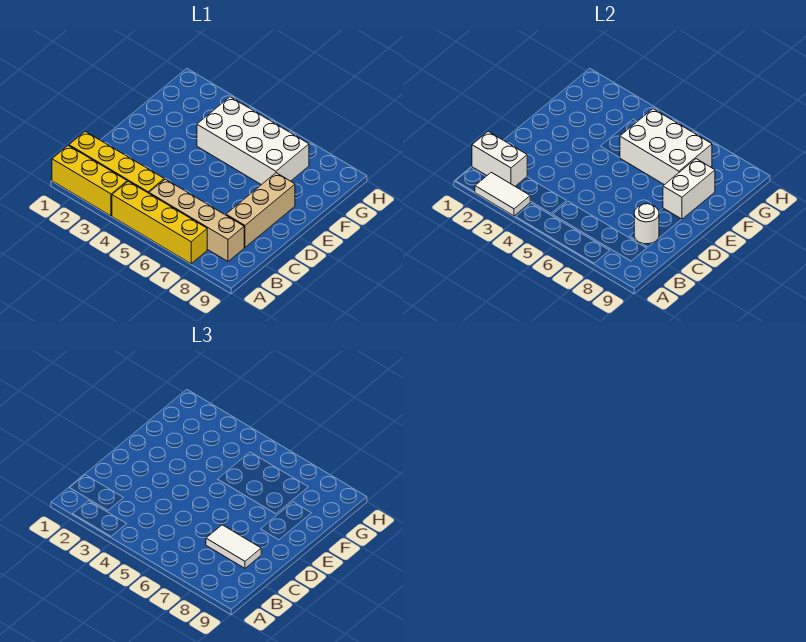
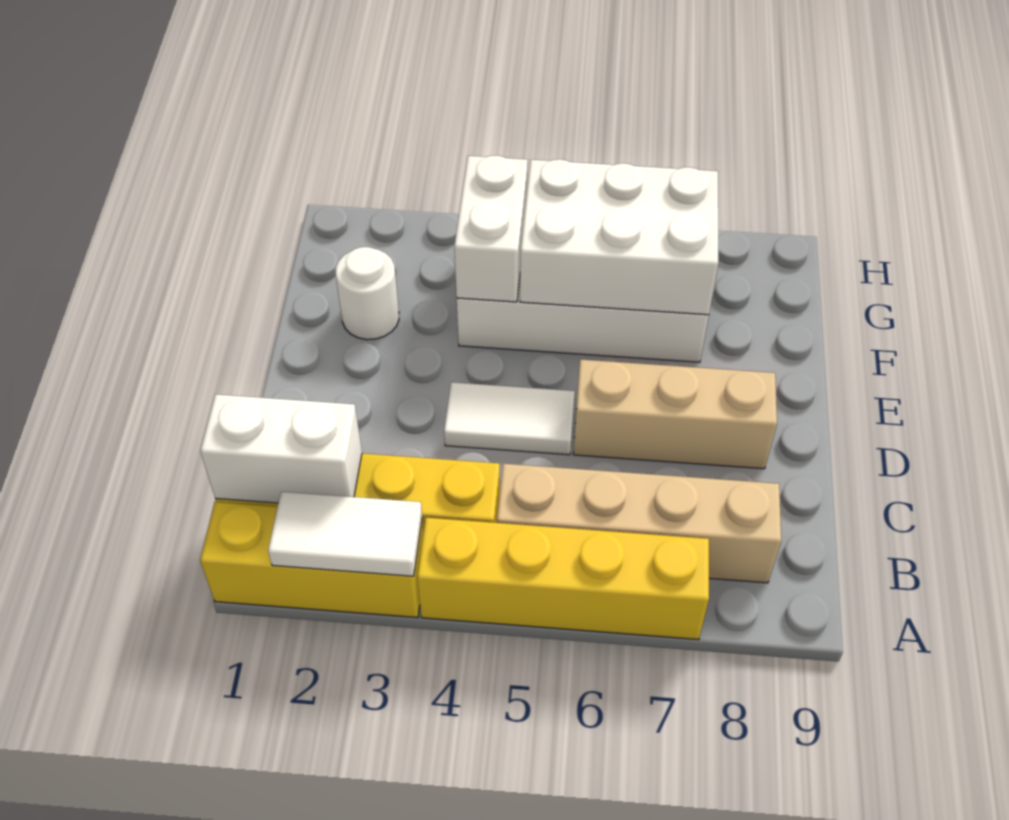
white tile C7:C8 level 3 -> white tile D4:D5 level 1
tan brick C8:E8 level 1 -> tan brick D6:D8 level 1
white round brick C8 level 2 -> white round brick F2 level 1
white brick E8:F8 level 2 -> white brick F4:G4 level 2

